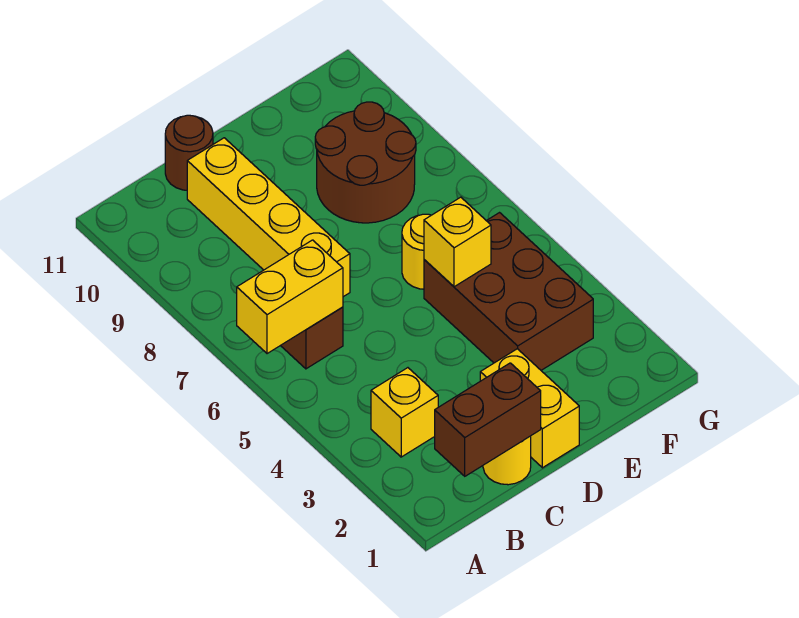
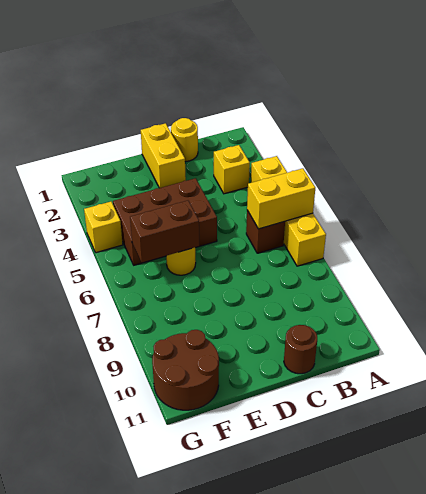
brown brick B1:C1 level 2 -> brown brick E6:F6 level 2
yellow brick C7:C10 level 1 -> yellow brick A4:A7 level 1
brown brick E3:F5 level 1 -> brown brick D4:F5 level 1
yellow brick E5 level 2 -> yellow brick G4 level 1
brown round brick E8:F9 level 1 -> brown round brick F10:G11 level 1

